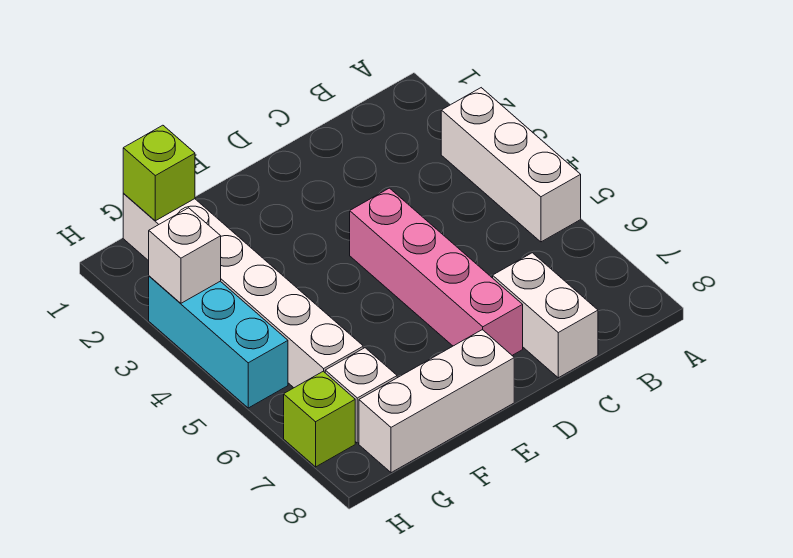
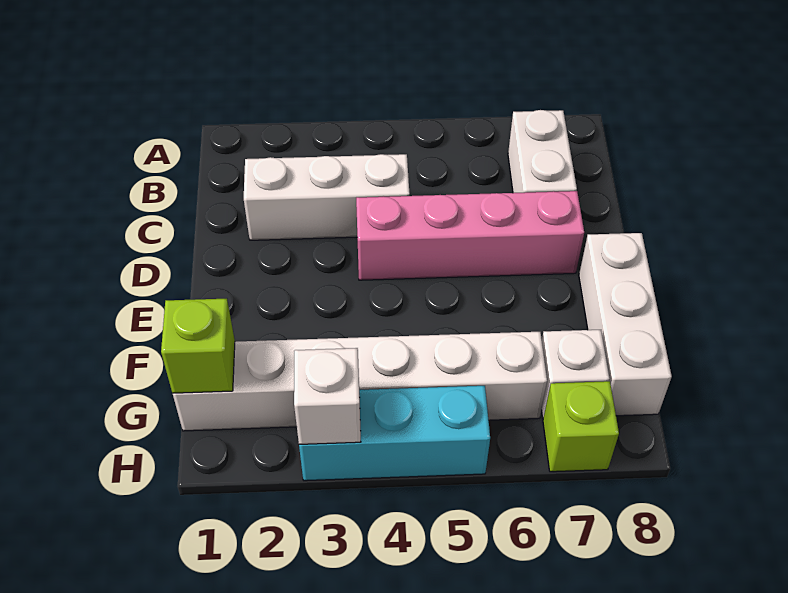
white brick A3:A5 level 1 -> white brick C2:C4 level 1
white brick C7:C8 level 1 -> white brick B7:C7 level 1

